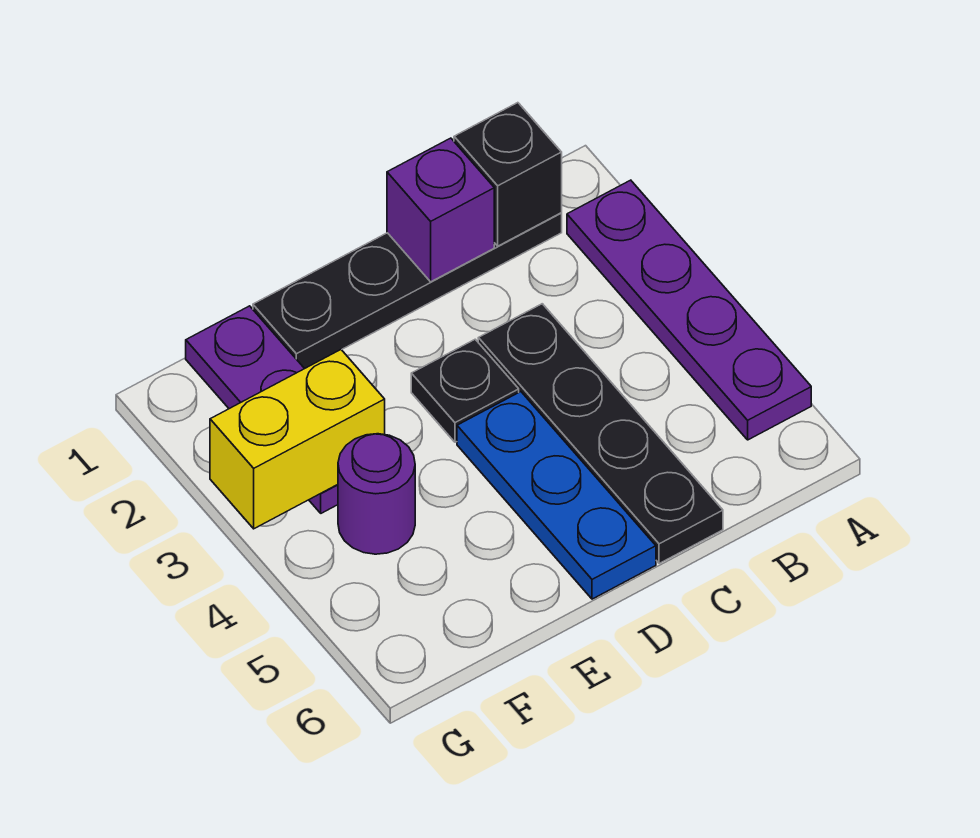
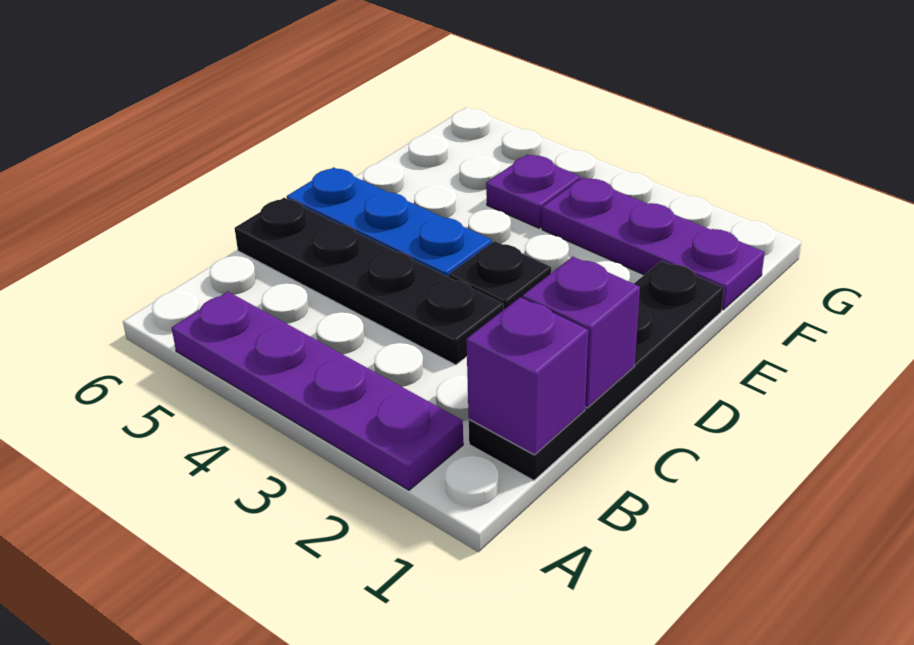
black brick B1 level 2 -> purple brick B1 level 2
yellow brick F3:G3 level 2 -> none
purple round brick F4 level 1 -> purple plate F4 level 1

